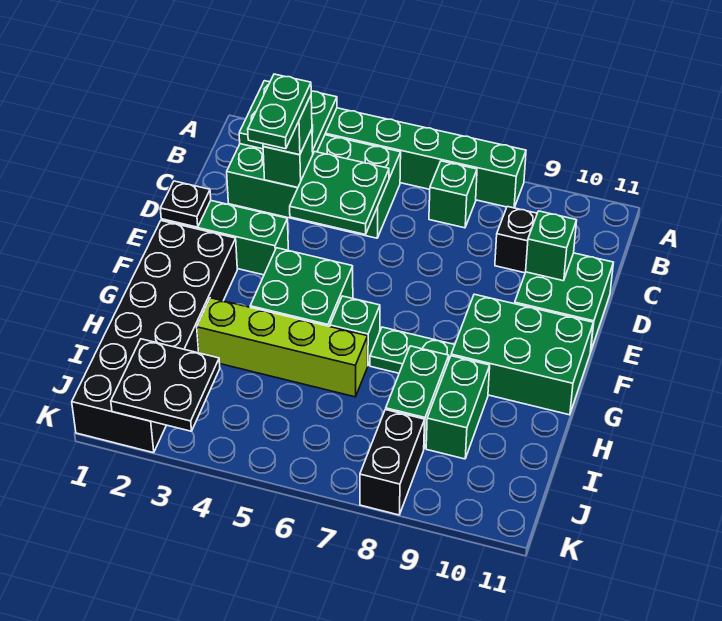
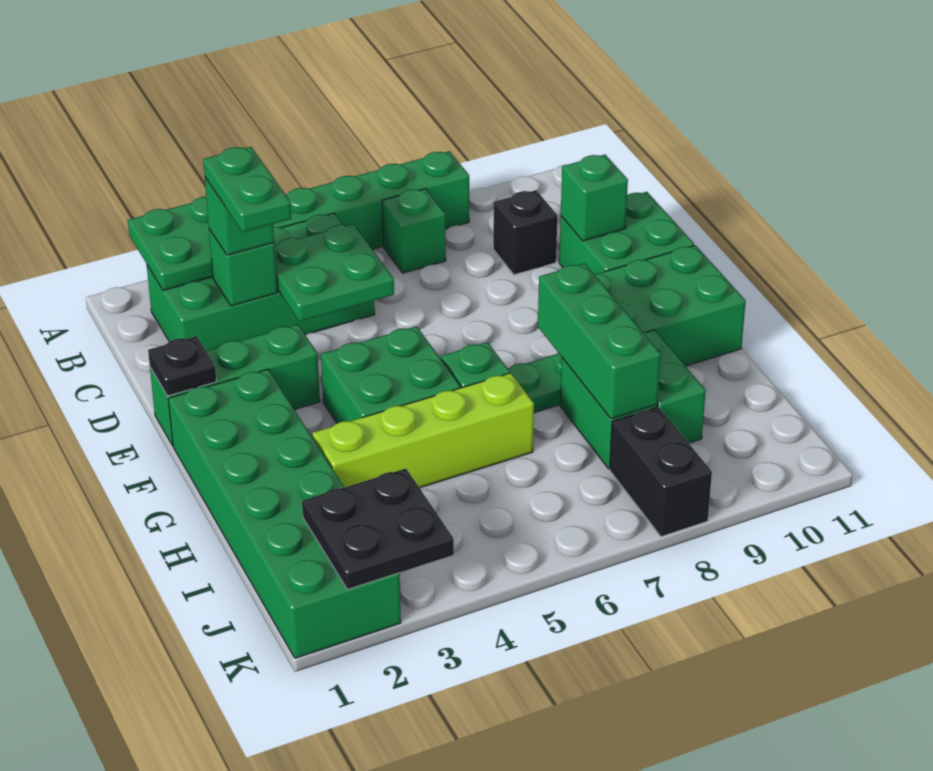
black brick F1:K2 level 1 -> green brick F1:K2 level 1
none -> green brick G8:I8 level 2

